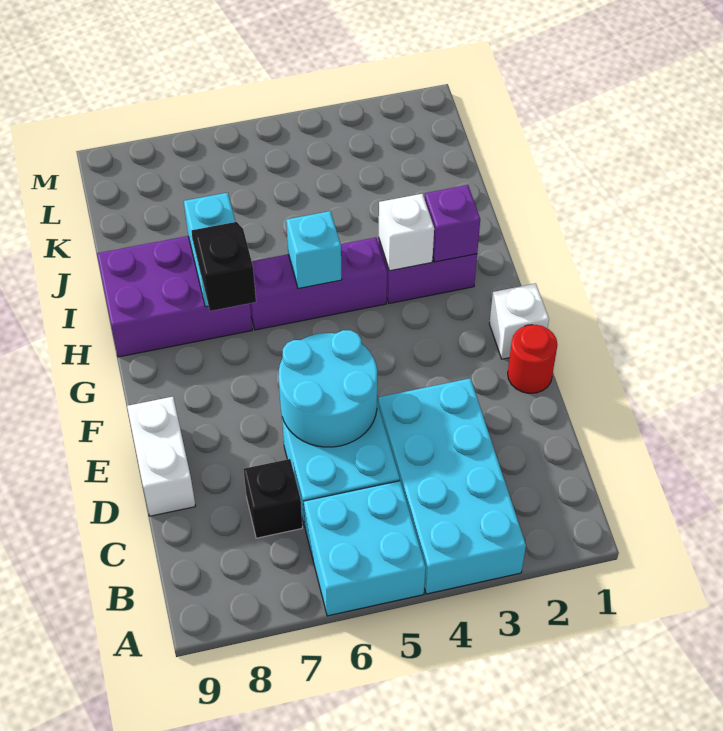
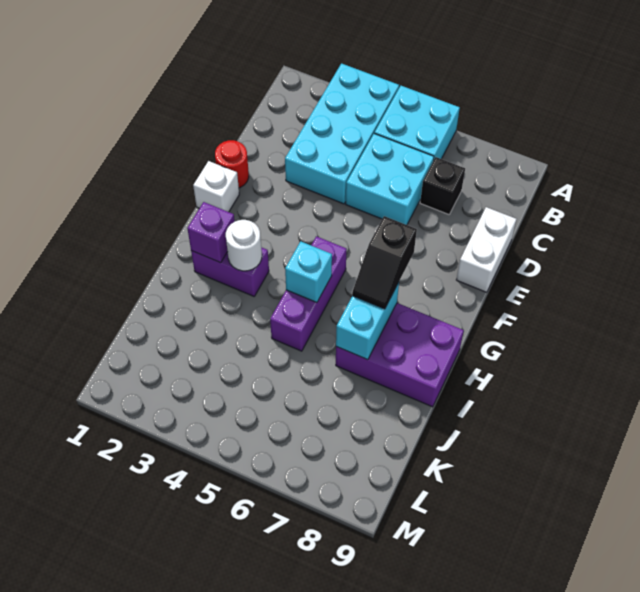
cyan round brick D5:E6 level 2 -> none
white brick H3 level 2 -> white round brick H3 level 2
purple brick H4:H6 level 1 -> purple brick G5:I5 level 1

